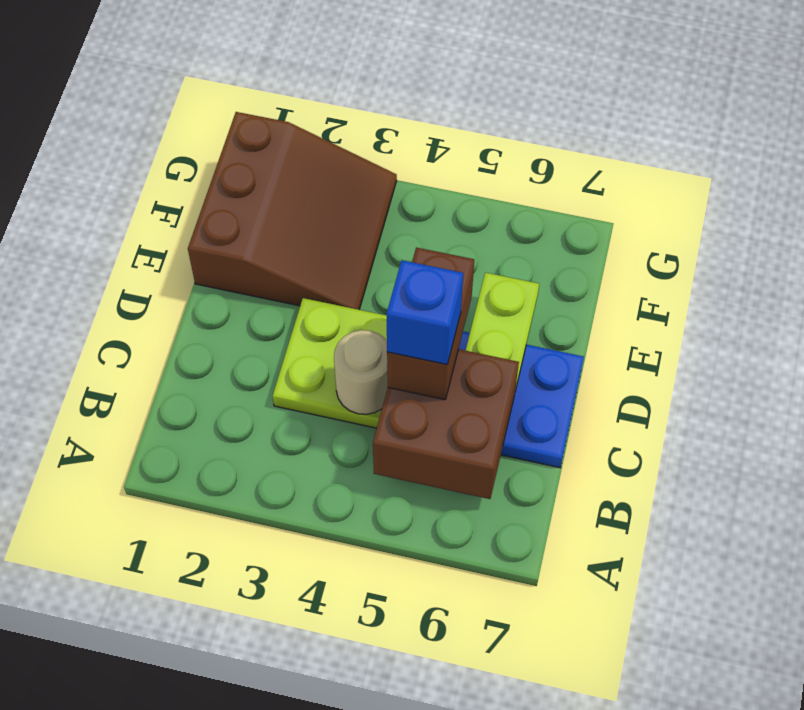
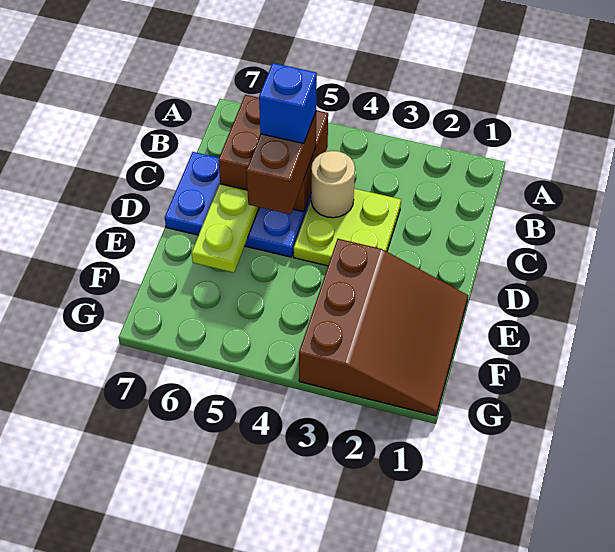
brown slope E1:G3 level 1 top 1 -> brown slope E1:G3 level 1 top 3

